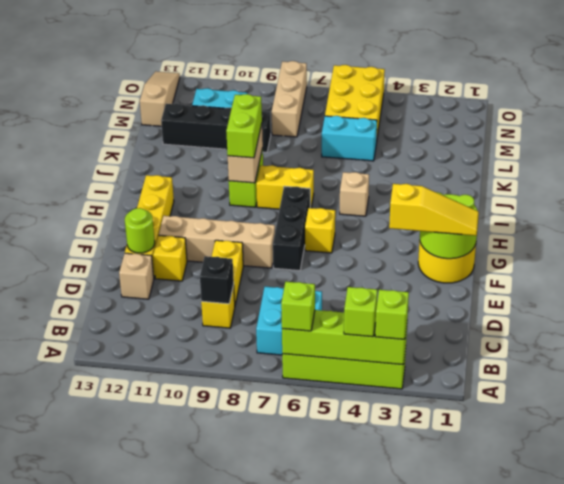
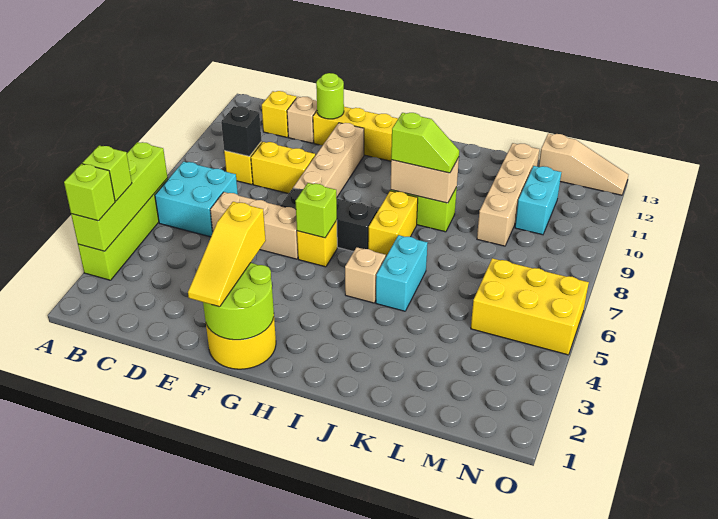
lime brick A6 level 3 -> lime brick G6 level 2
yellow brick E11 level 1 -> yellow brick C12 level 1
lime brick I9:J9 level 3 -> lime slope I9:J9 level 3 top I
cyan brick L5:L6 level 1 -> cyan brick J5:J6 level 1
black brick L9:L12 level 1 -> tan brick L9:L12 level 1
tan brick M8:O8 level 1 -> tan brick D6:F6 level 1

